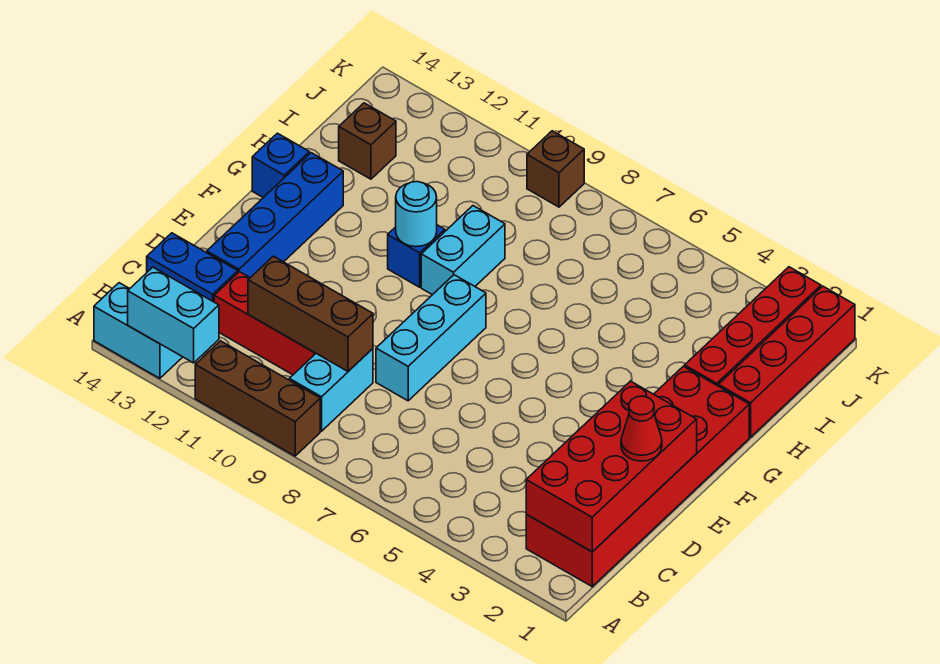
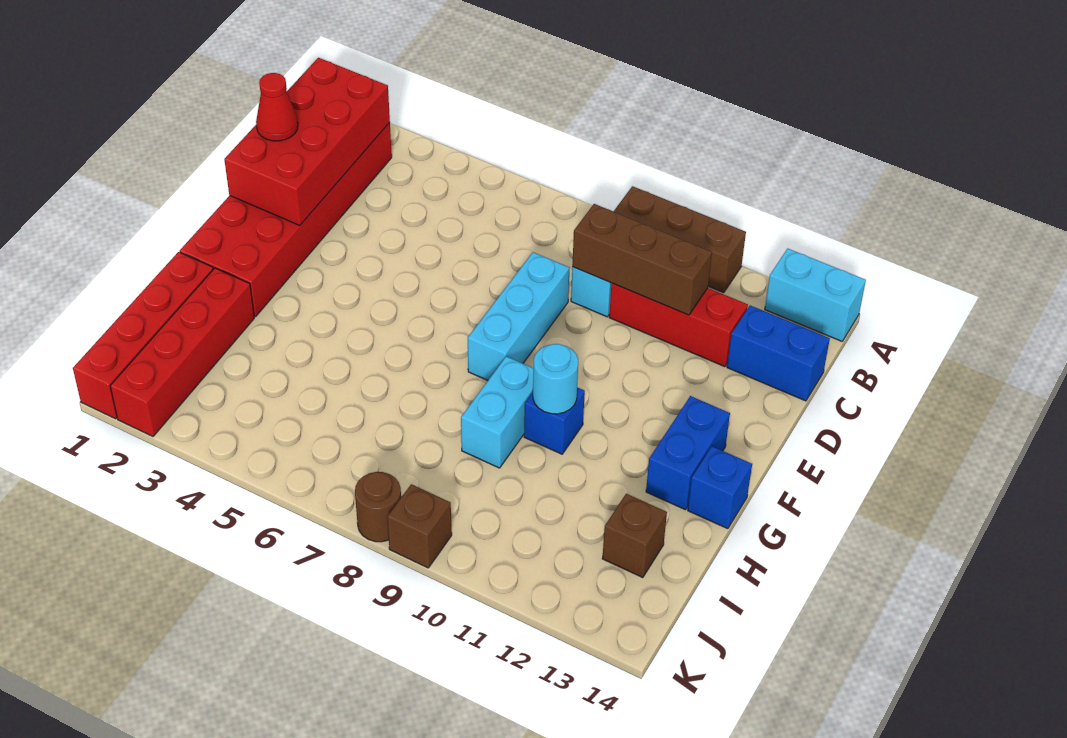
cyan brick A12:A13 level 2 -> none
blue brick D13:G13 level 1 -> blue brick F13:G13 level 1
none -> brown round brick K8 level 1

